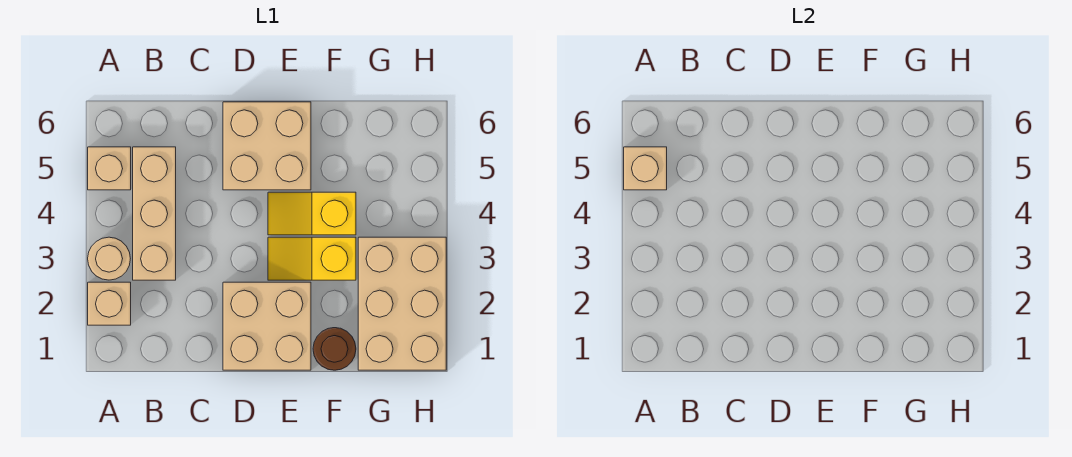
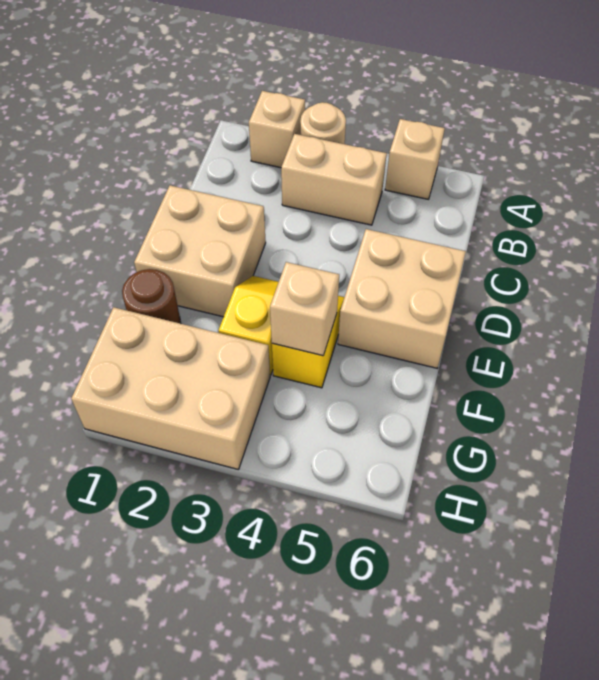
tan brick A5 level 2 -> tan brick F4 level 2
tan brick B3:B5 level 1 -> tan brick B3:B4 level 1

